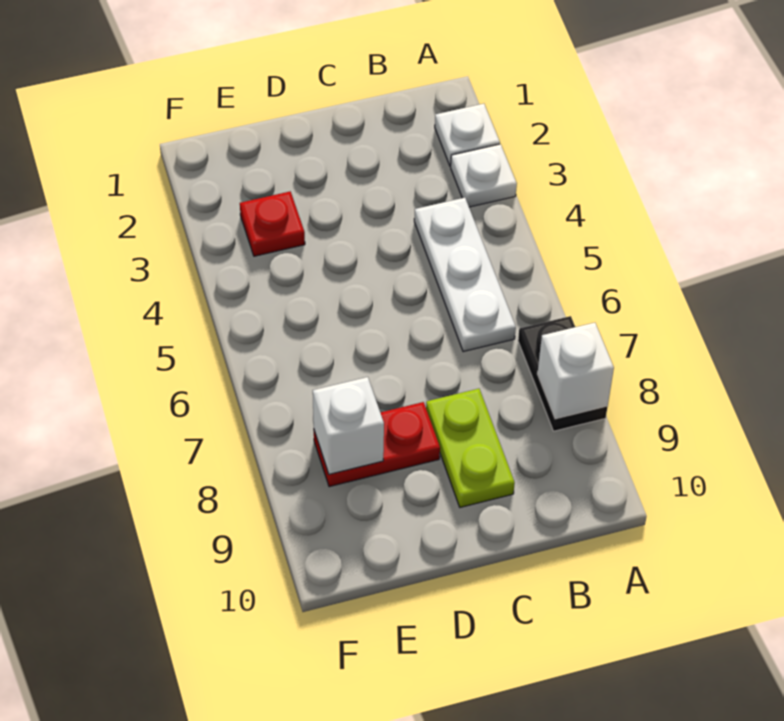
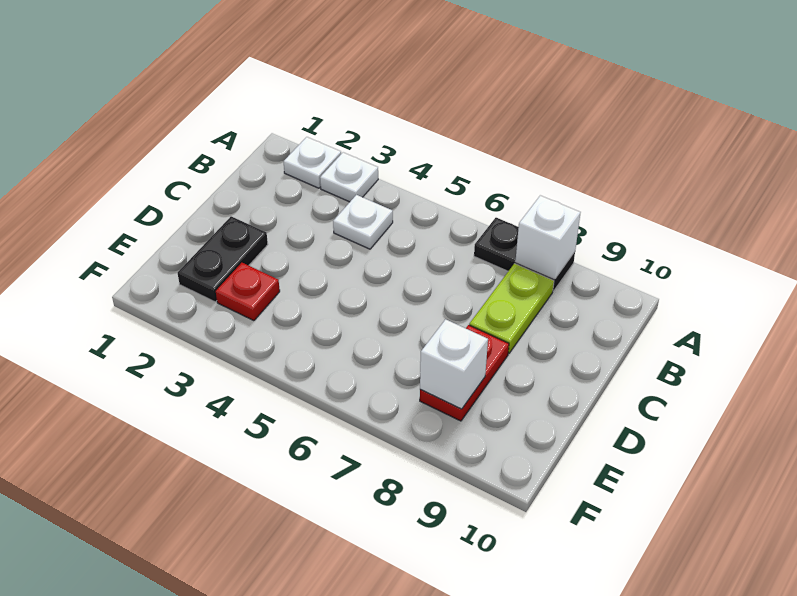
white plate B4:B6 level 1 -> white plate B4 level 1
lime plate C8:C9 level 1 -> lime plate B8:C8 level 1
none -> black plate D2:E2 level 1

